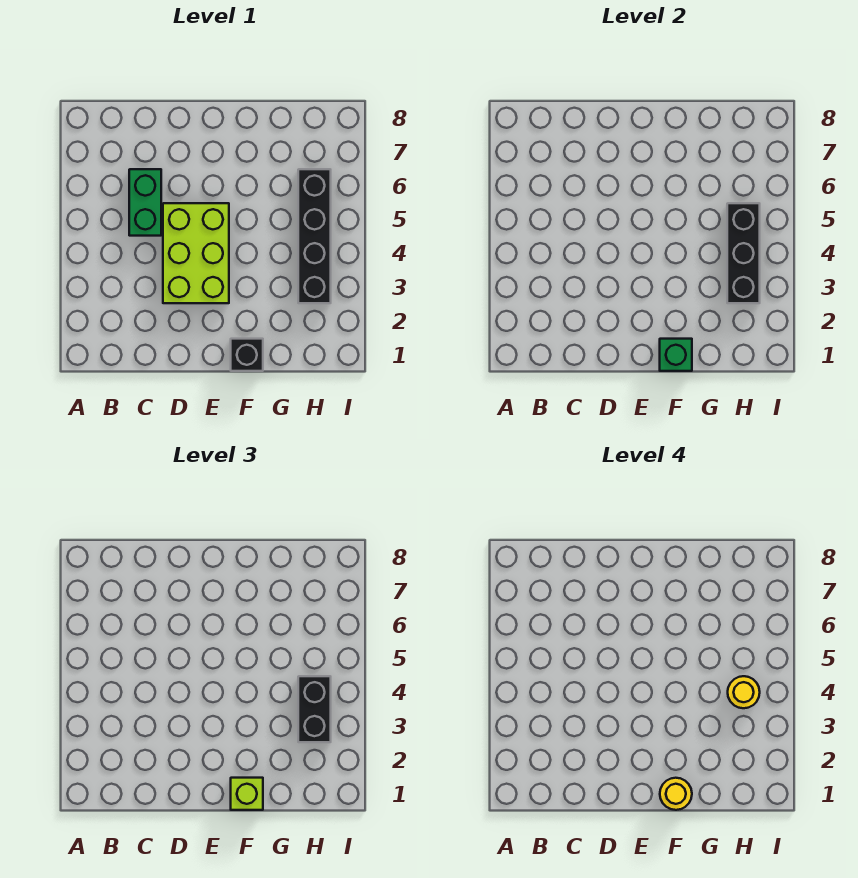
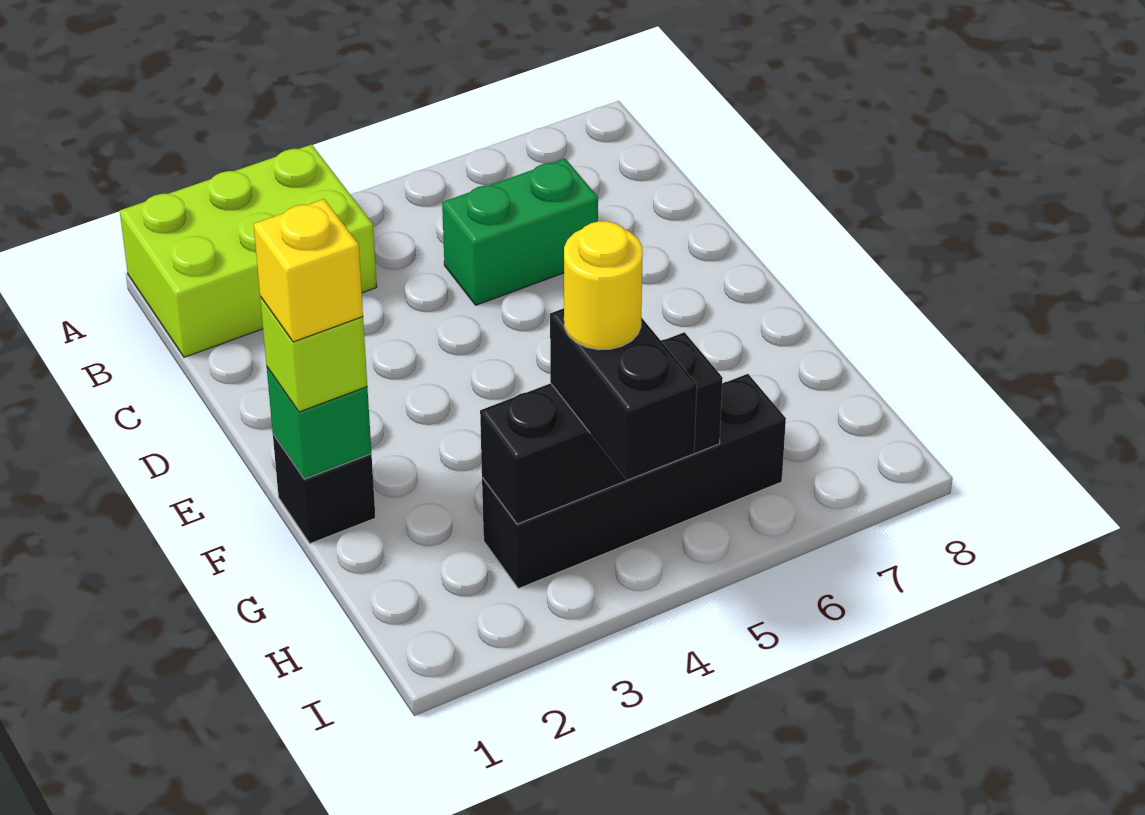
lime brick D3:E5 level 1 -> lime brick A1:B3 level 1
yellow round brick F1 level 4 -> yellow brick F1 level 4
black brick H3:H4 level 3 -> black brick H4:I4 level 3

